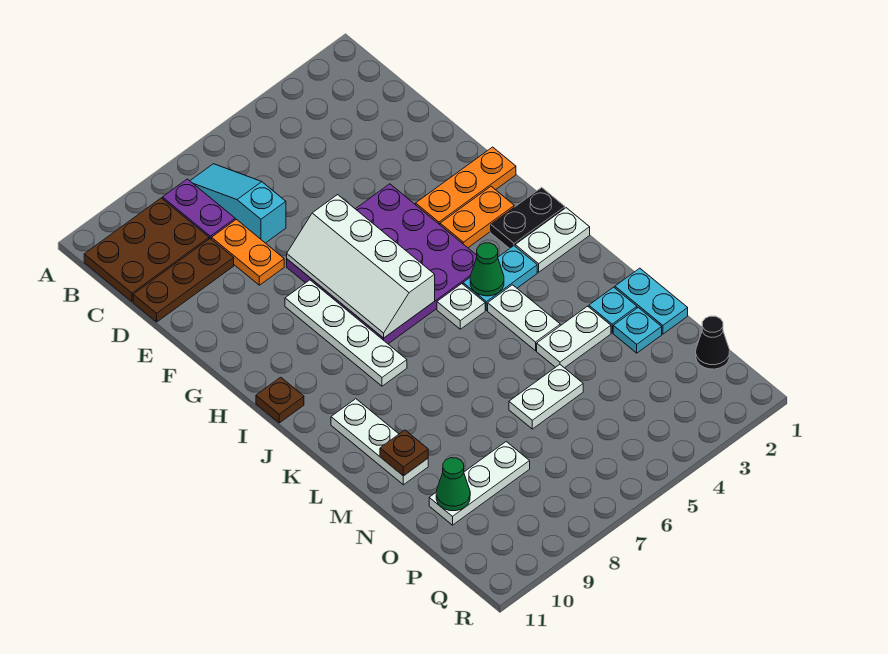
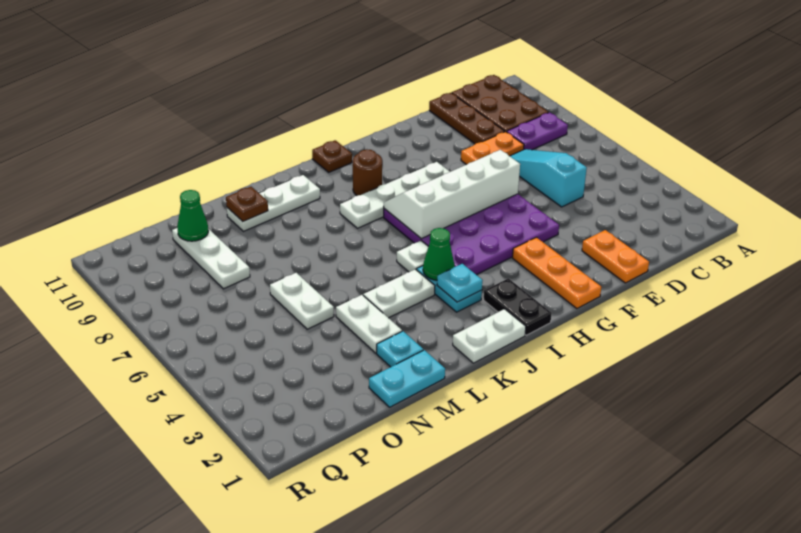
cyan slope B7:D7 level 1 top D -> cyan slope D5:D7 level 1 top 5
orange plate H2:H3 level 1 -> orange plate E1:E2 level 1
none -> brown round brick I9 level 1
white plate J1:J2 level 1 -> white plate J1:K1 level 1
cyan plate N2 level 1 -> cyan plate J3 level 2
black cone P1 level 1 -> none

